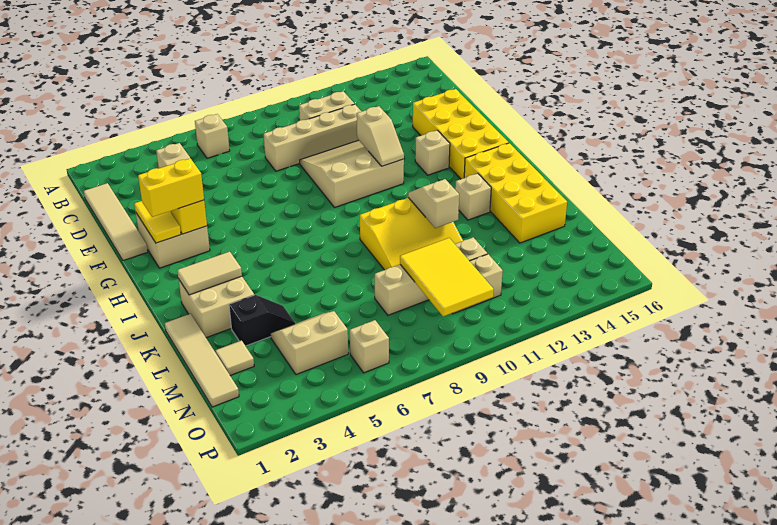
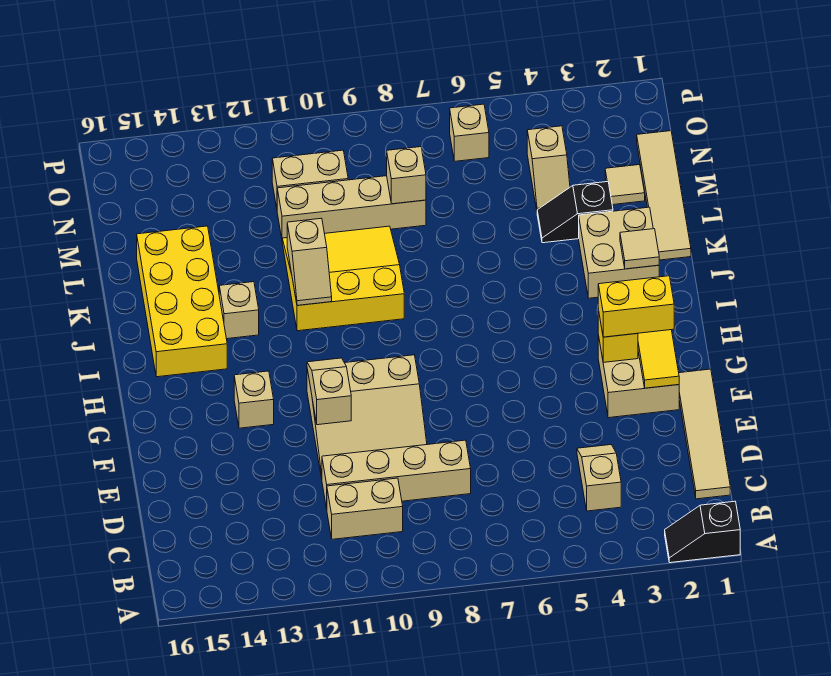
none -> black slope A1:A2 level 1 top 1
tan brick B6 level 1 -> tan brick M8 level 2
yellow brick E14:H15 level 1 -> none
tan tile J2:J3 level 2 -> tan tile J2 level 2
tan slope M4:N5 level 1 top N -> tan slope M4:N4 level 1 top N
yellow tile M9:O10 level 2 -> none

